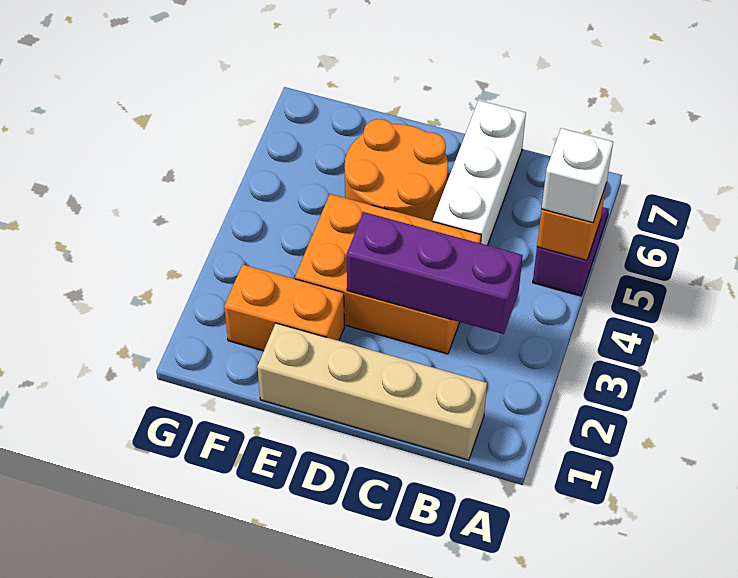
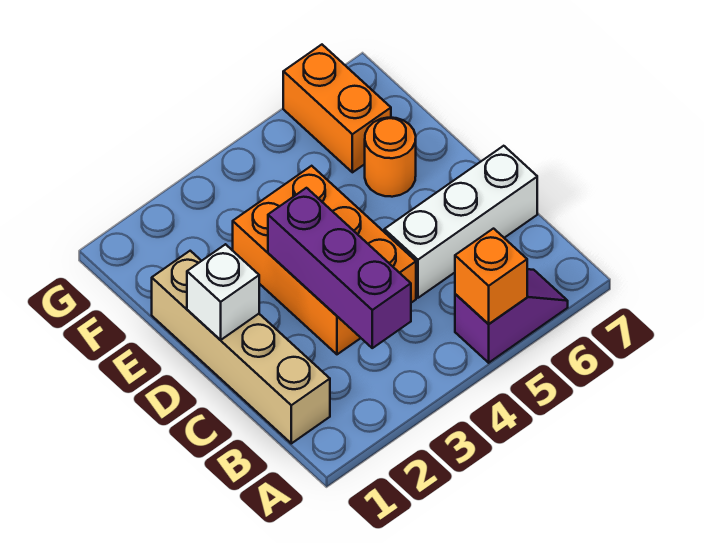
white brick A5 level 3 -> white brick D1 level 2
orange round brick D5:E6 level 1 -> orange round brick E6 level 1
orange brick E2:F2 level 1 -> orange brick F6:G6 level 1

